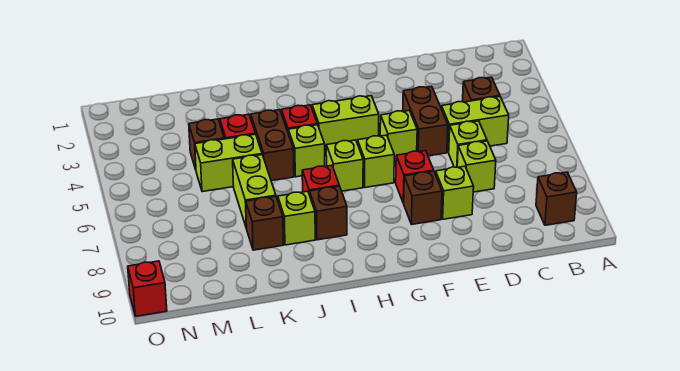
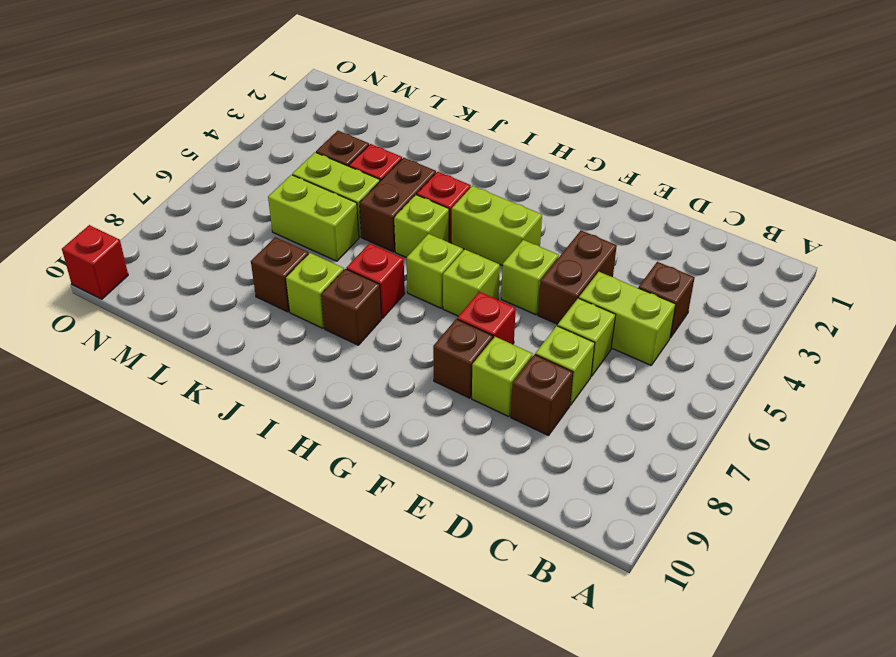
brown brick B9 level 1 -> brown brick D8 level 1
lime brick K6:K7 level 1 -> lime brick K6:L6 level 1

